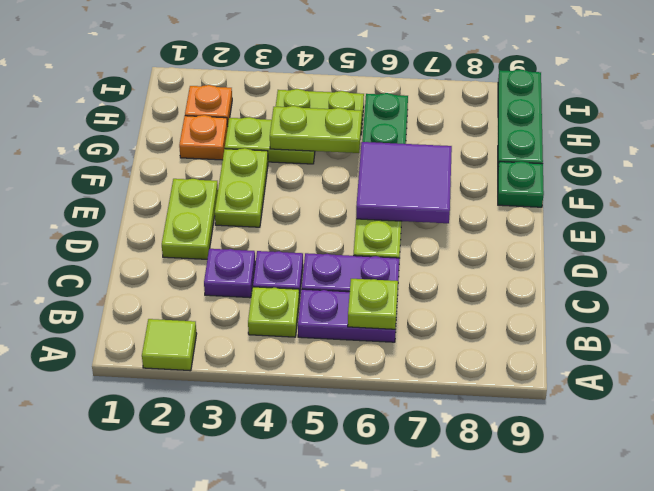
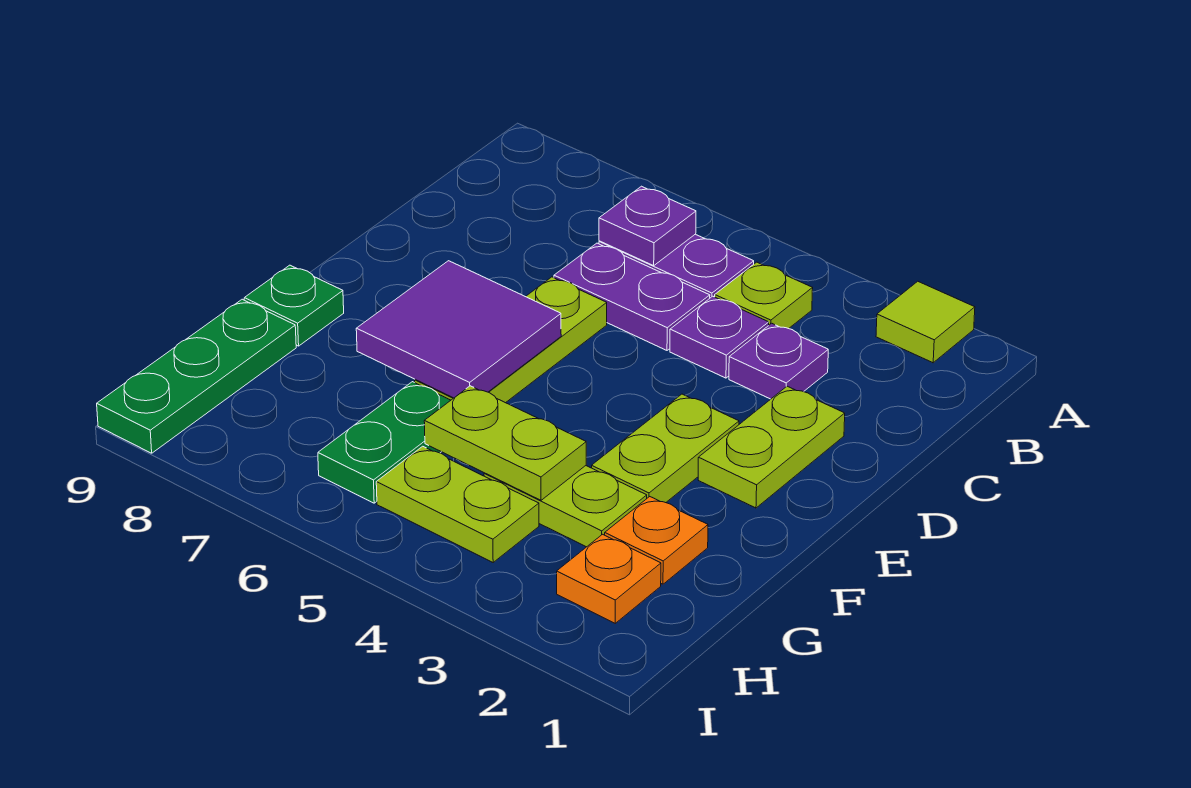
lime plate B6 level 2 -> purple plate B6 level 2

